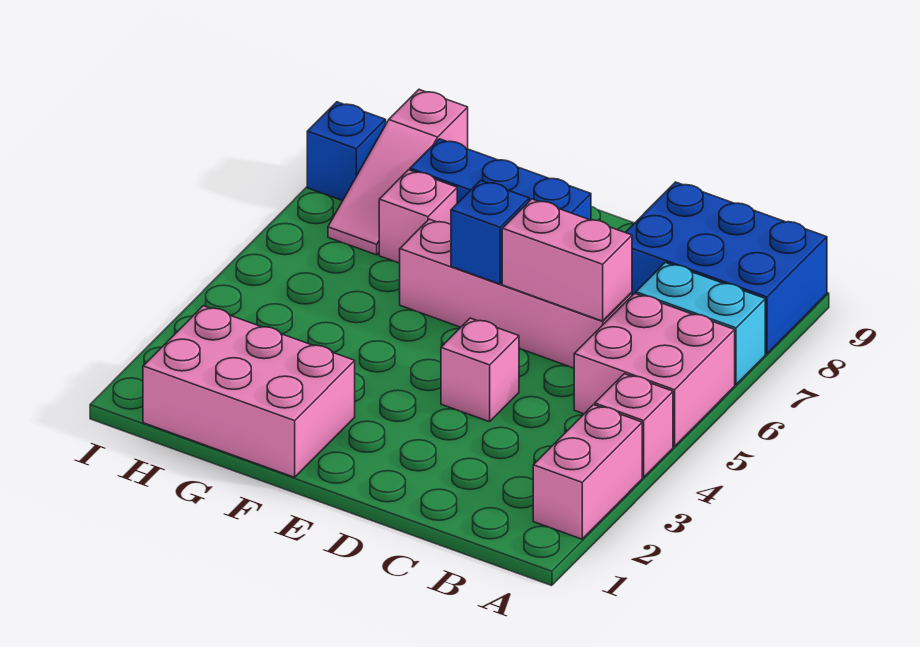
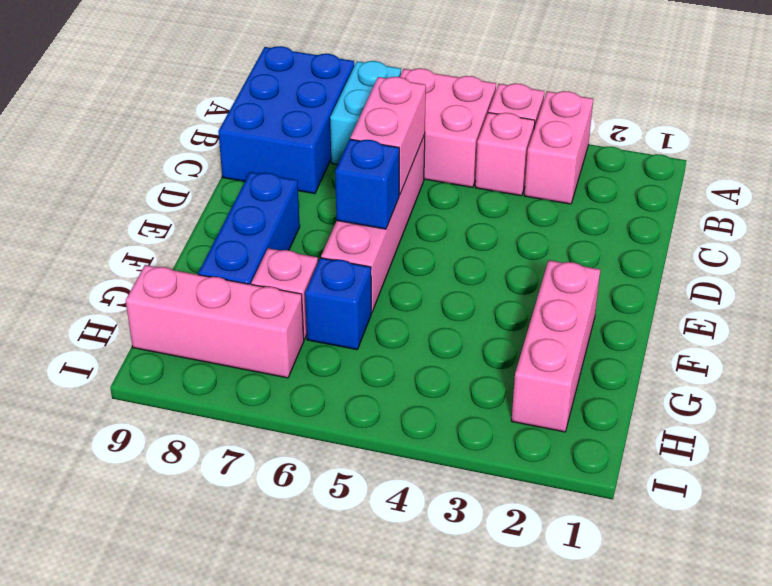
pink brick A2:A3 level 1 -> pink brick A3:B3 level 1
pink brick D4 level 1 -> pink brick B4 level 1
pink brick F1:H2 level 1 -> pink brick F2:H2 level 1
pink slope H7:H9 level 1 top 9 -> pink brick H7:H9 level 1
blue brick I8 level 1 -> blue brick G6 level 1

